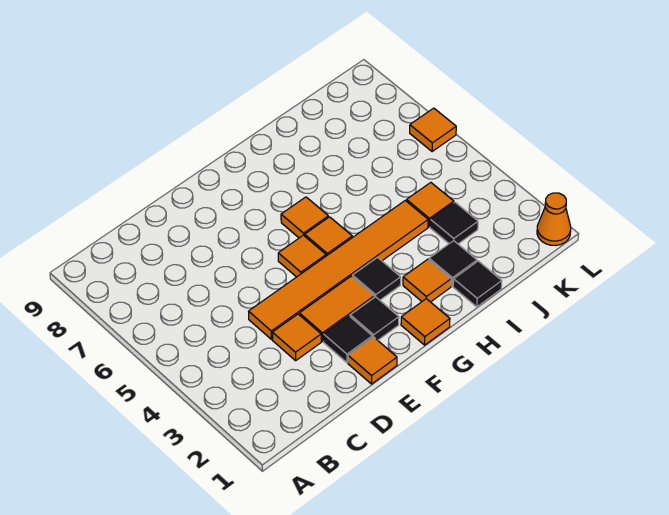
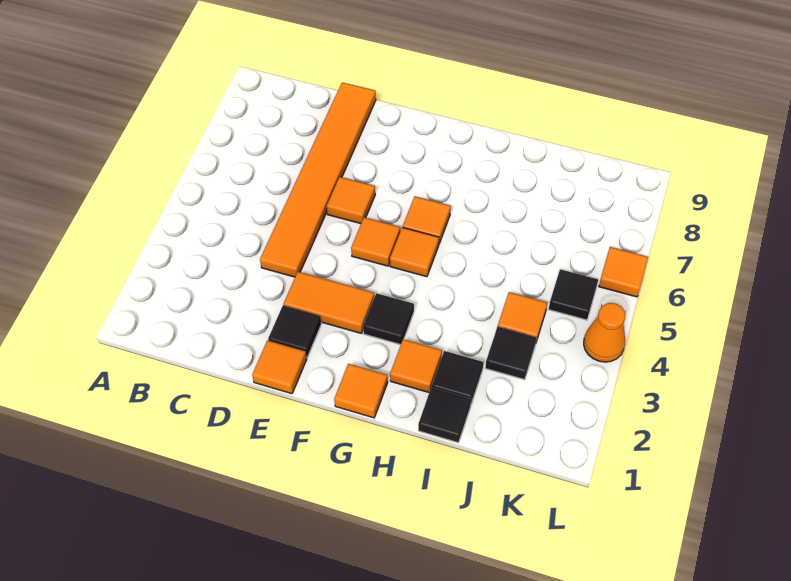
orange tile D3 level 1 -> orange tile E6 level 1
orange tile D4:I4 level 1 -> orange tile D4:D9 level 1
black tile F2 level 1 -> black tile K5 level 1
orange cone L1 level 1 -> orange cone L4 level 1

